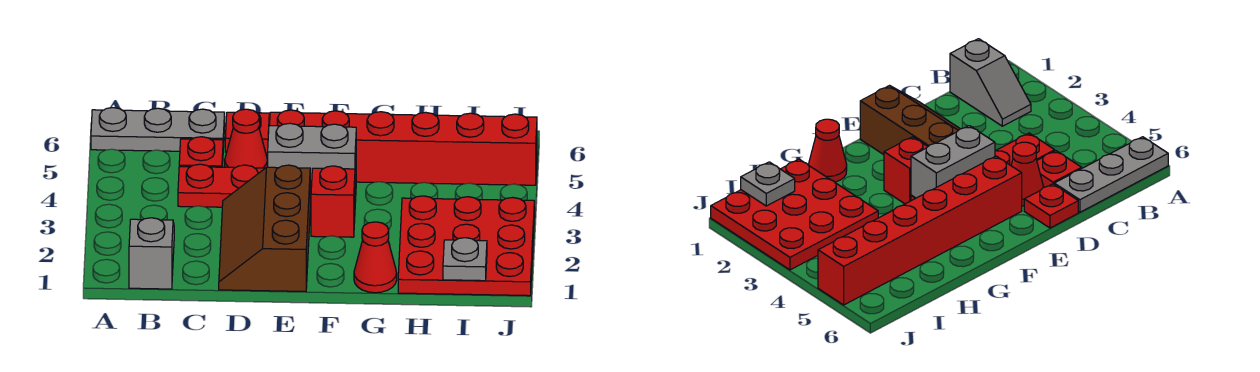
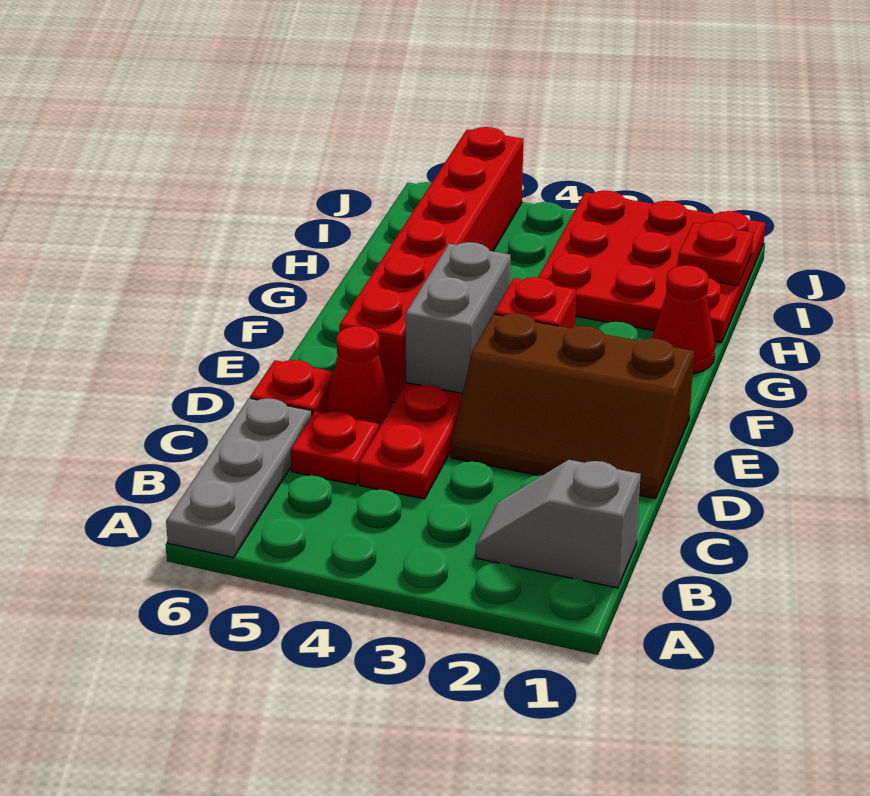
grey plate I1 level 2 -> red plate I1 level 2

